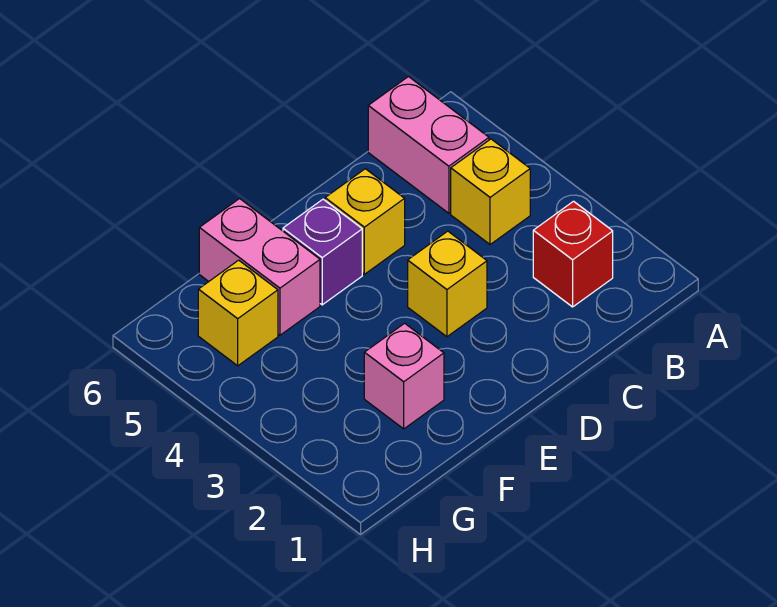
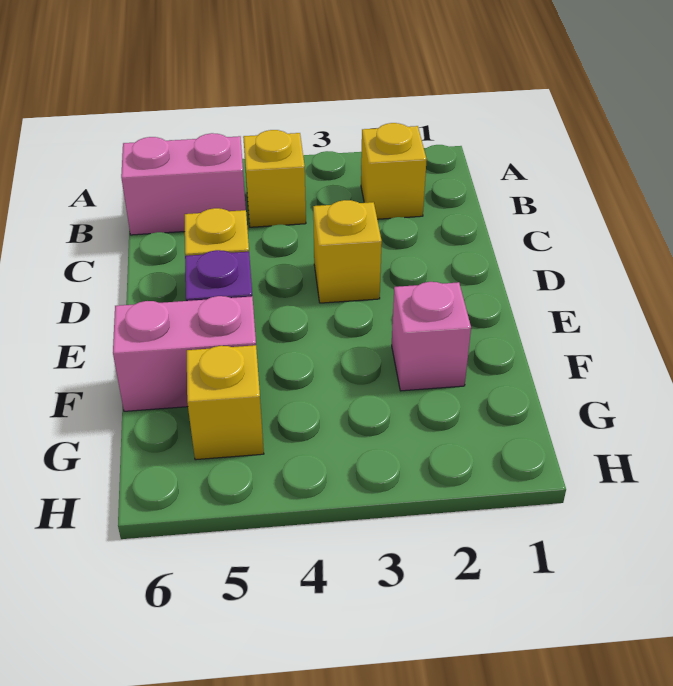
red brick B2 level 1 -> yellow brick B2 level 1

